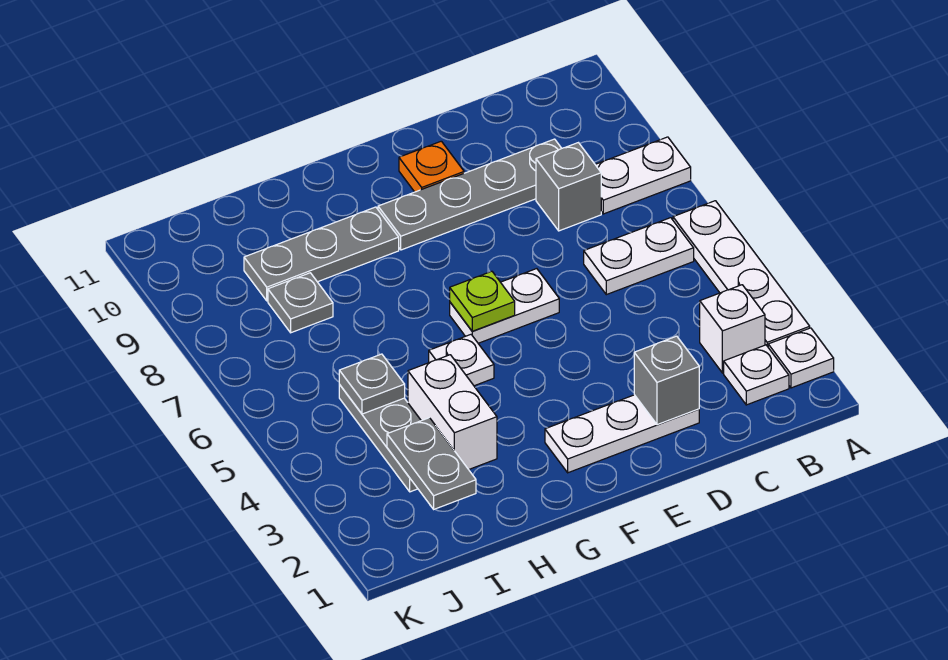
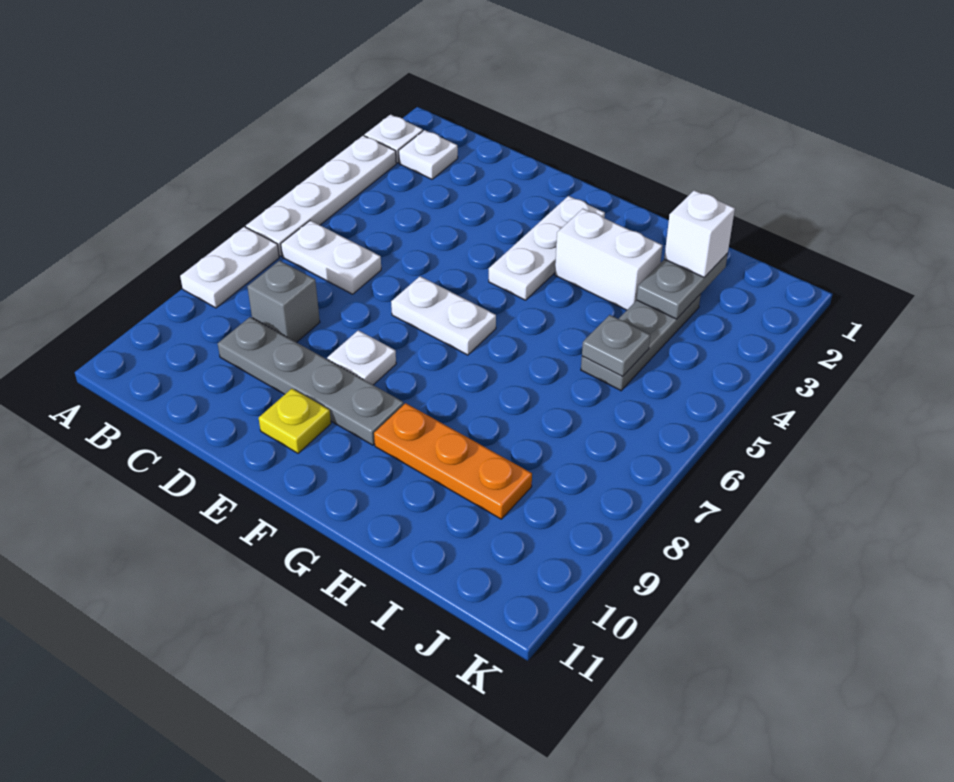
white plate A8:B8 level 1 -> white plate A7:A8 level 1
white brick B3 level 1 -> white brick I2 level 3
white plate D2:F2 level 1 -> white plate F2:F4 level 1
grey brick D2 level 2 -> none
orange plate E10 level 1 -> yellow plate E10 level 1
lime plate F6 level 2 -> none
white plate G5 level 1 -> white plate E8 level 1
grey plate G9:I9 level 1 -> orange plate G9:I9 level 1
white brick H3:H4 level 1 -> white brick G3:H3 level 1
grey plate I8 level 1 -> none

